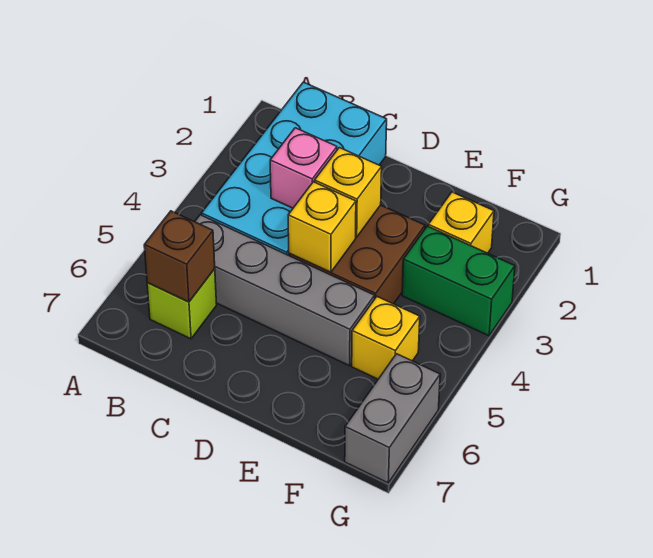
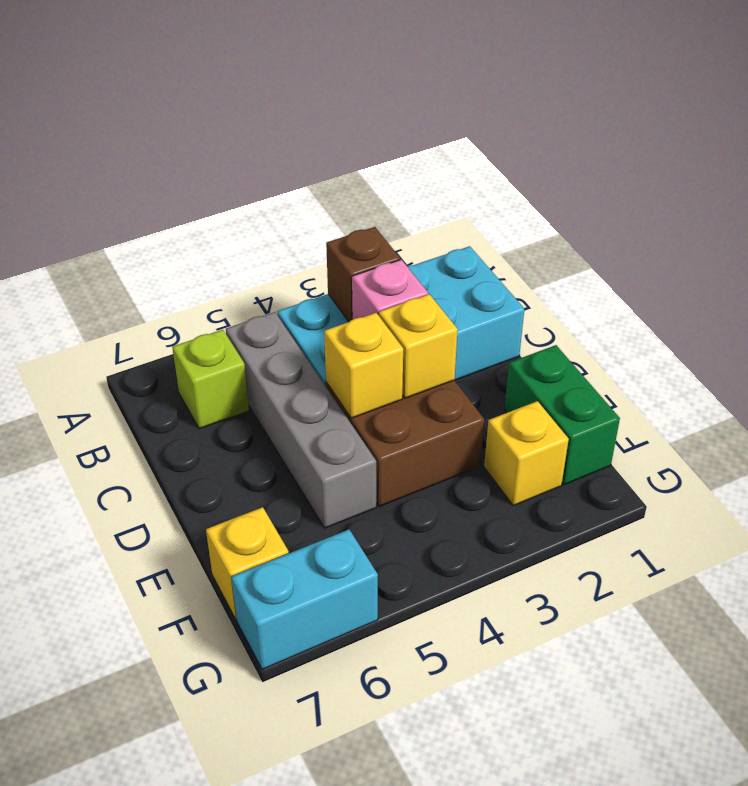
brown brick B6 level 2 -> brown brick B3 level 2
green brick F3:G3 level 1 -> green brick E1:F1 level 1
yellow brick F5 level 1 -> yellow brick F7 level 1
grey brick G6:G7 level 1 -> cyan brick G6:G7 level 1

